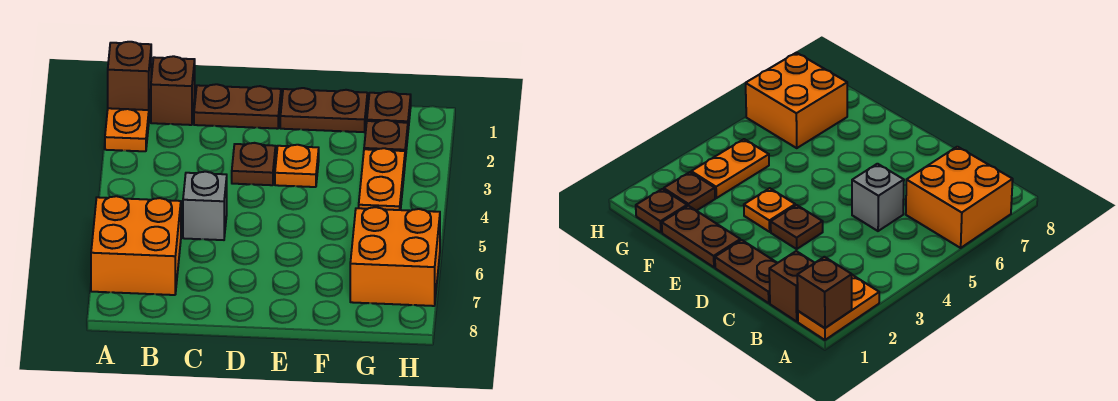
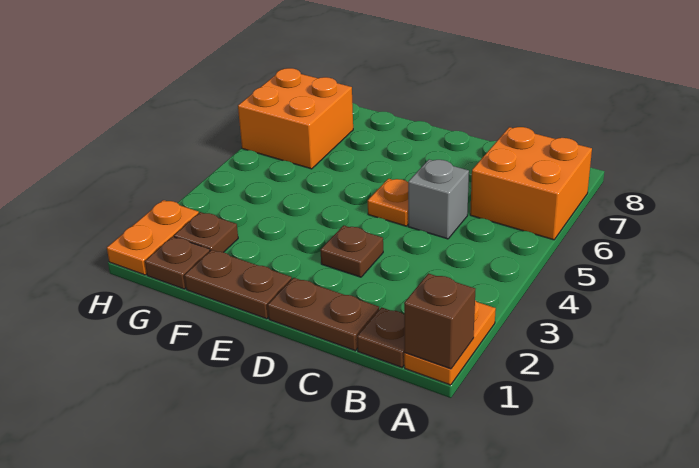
brown brick B1 level 1 -> brown plate B1 level 1
orange plate E3 level 1 -> orange plate D5 level 1
orange plate G3:G4 level 1 -> orange plate H1:H2 level 1

